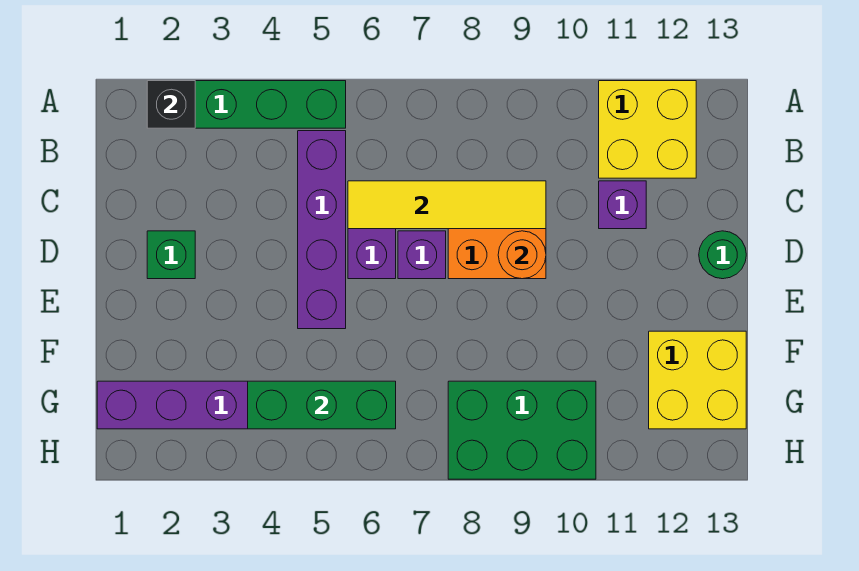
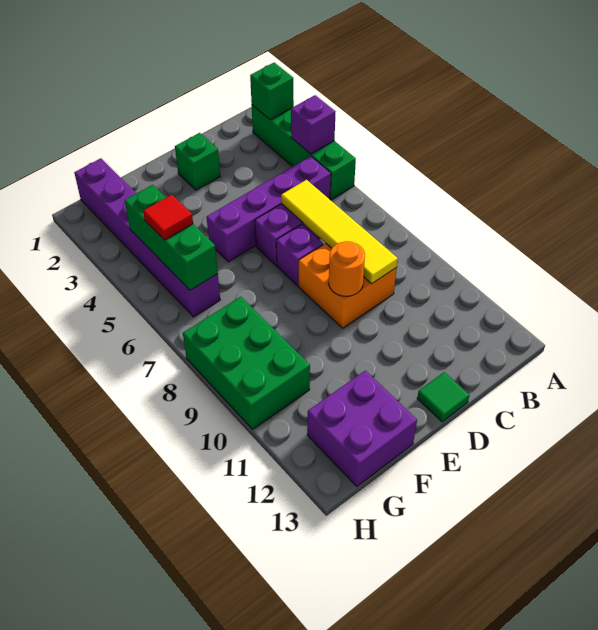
black brick A2 level 2 -> green brick A2 level 2
yellow brick A11:B12 level 1 -> none
purple brick C11 level 1 -> purple brick A4 level 2
green round brick D13 level 1 -> green tile D13 level 1
yellow brick F12:G13 level 1 -> purple brick F12:G13 level 1
none -> red tile G5 level 3

